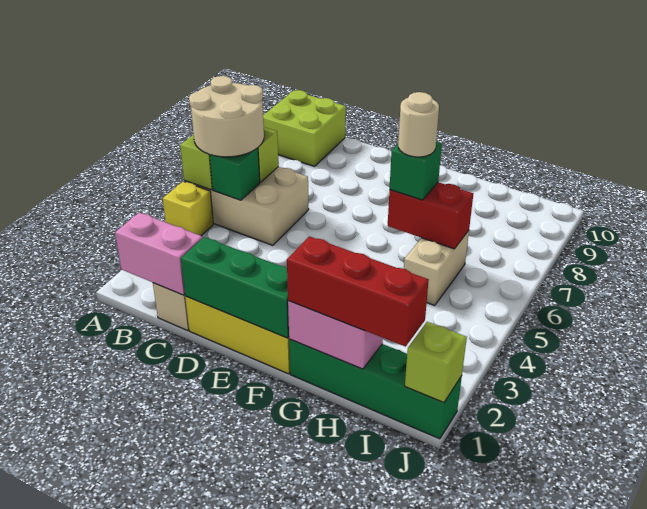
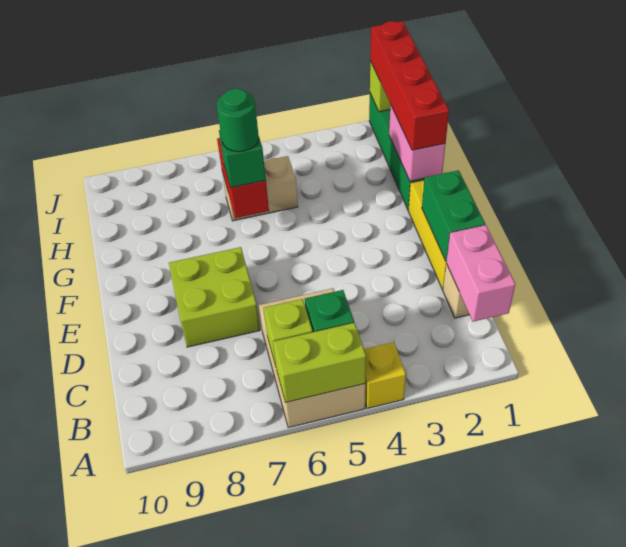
tan round brick A5:B6 level 3 -> none
lime brick A9:B10 level 1 -> lime brick D7:E8 level 1
green brick D1:F1 level 2 -> green brick D1:E1 level 2
red brick G1:I1 level 3 -> red brick G1:J1 level 3
tan round brick G6 level 4 -> green round brick G6 level 4

